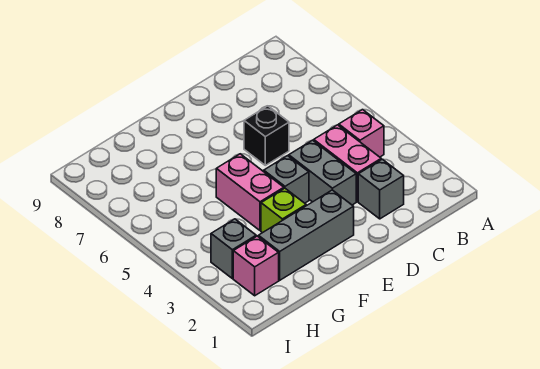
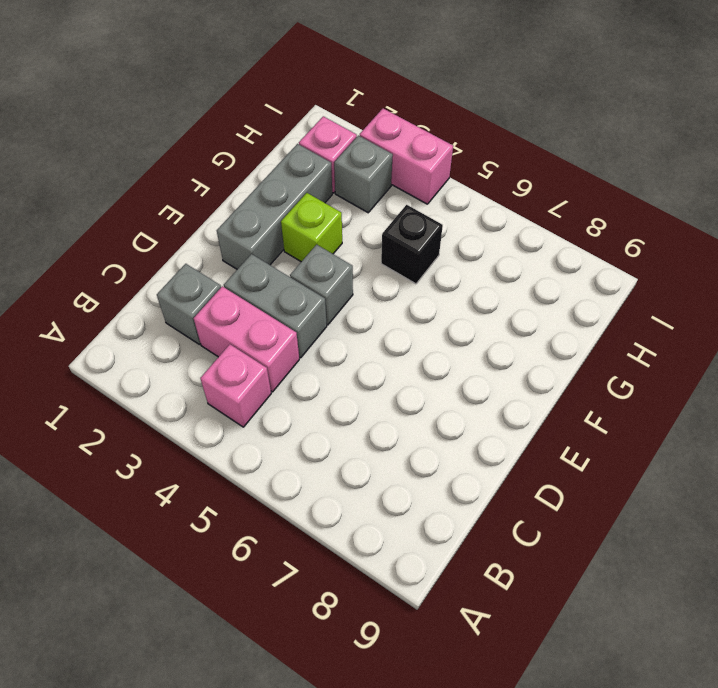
black brick D6 level 1 -> black brick G5 level 1
pink brick F4:F5 level 1 -> pink brick I3:I4 level 1

